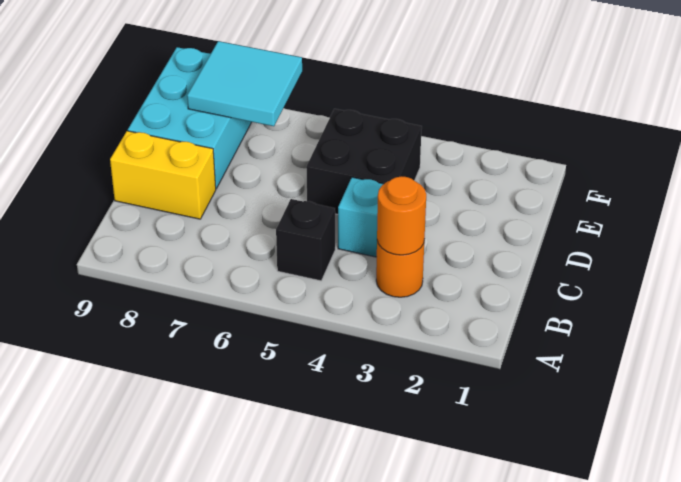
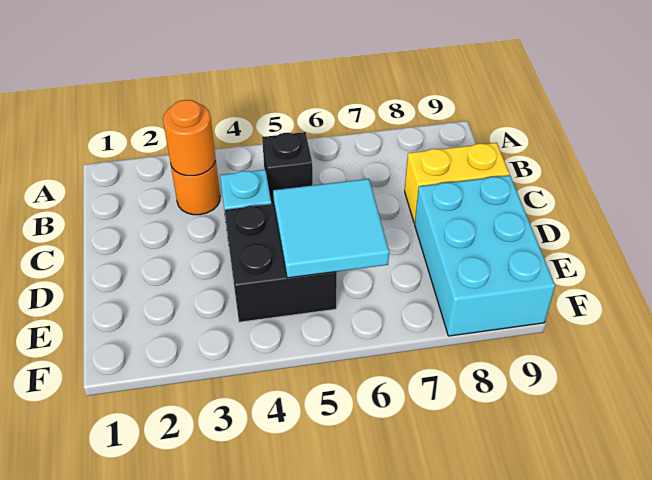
cyan tile E7:F8 level 2 -> cyan tile D5:E6 level 2

